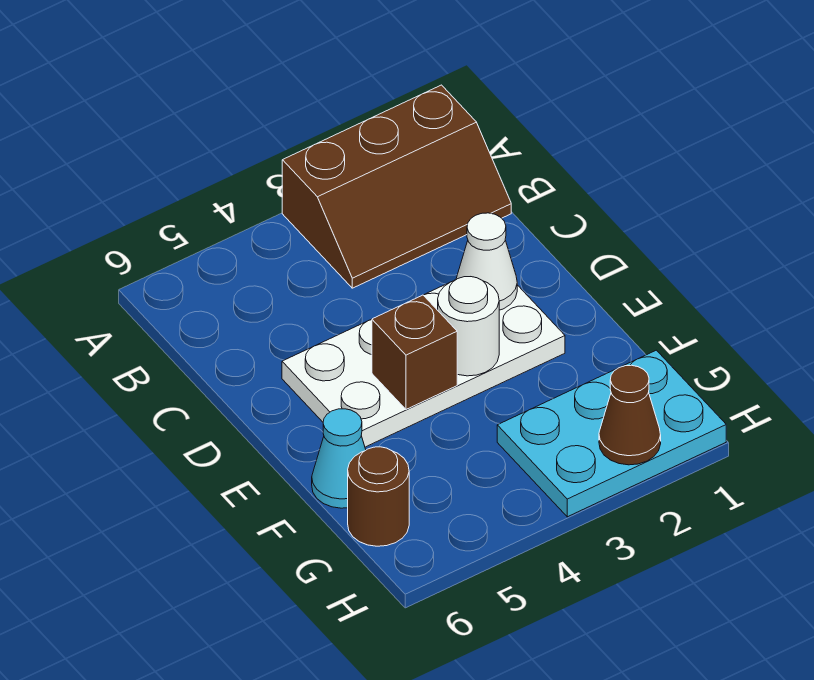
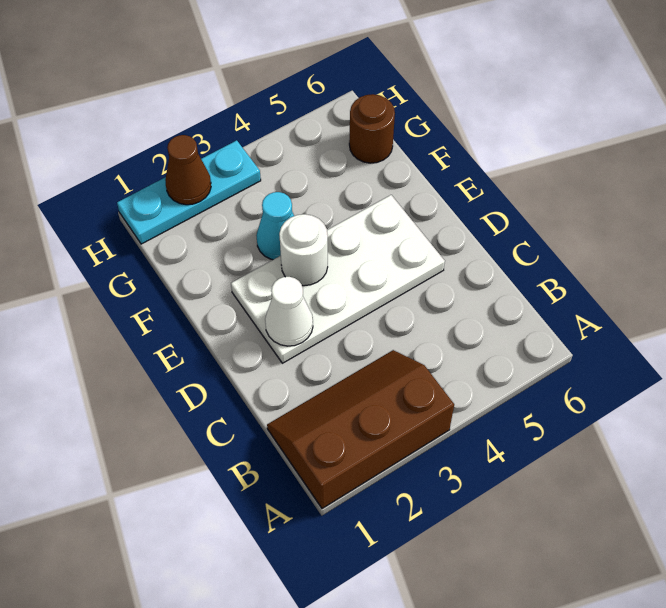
brown brick E4 level 2 -> none
cyan cone F6 level 1 -> cyan cone F3 level 1
cyan plate G1:H3 level 1 -> cyan plate H1:H3 level 1

